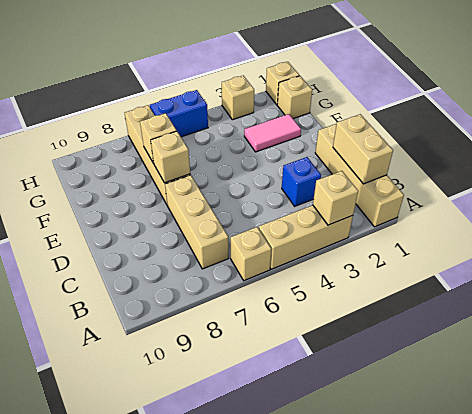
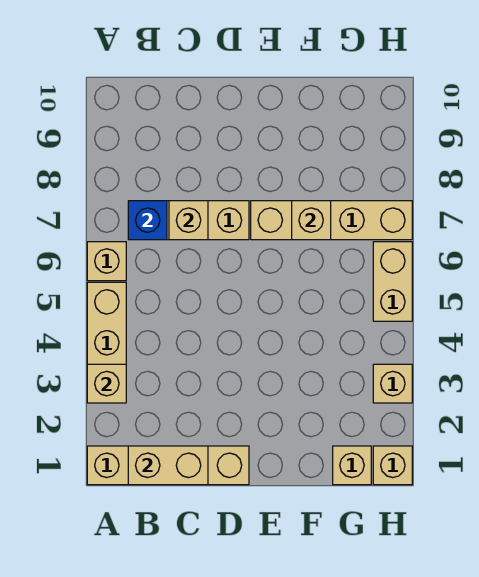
blue brick C3 level 1 -> blue brick B7 level 2
tan brick E7 level 2 -> tan brick C7 level 2
pink tile F2:F3 level 1 -> none
blue brick H5:H6 level 1 -> tan brick H5:H6 level 1

